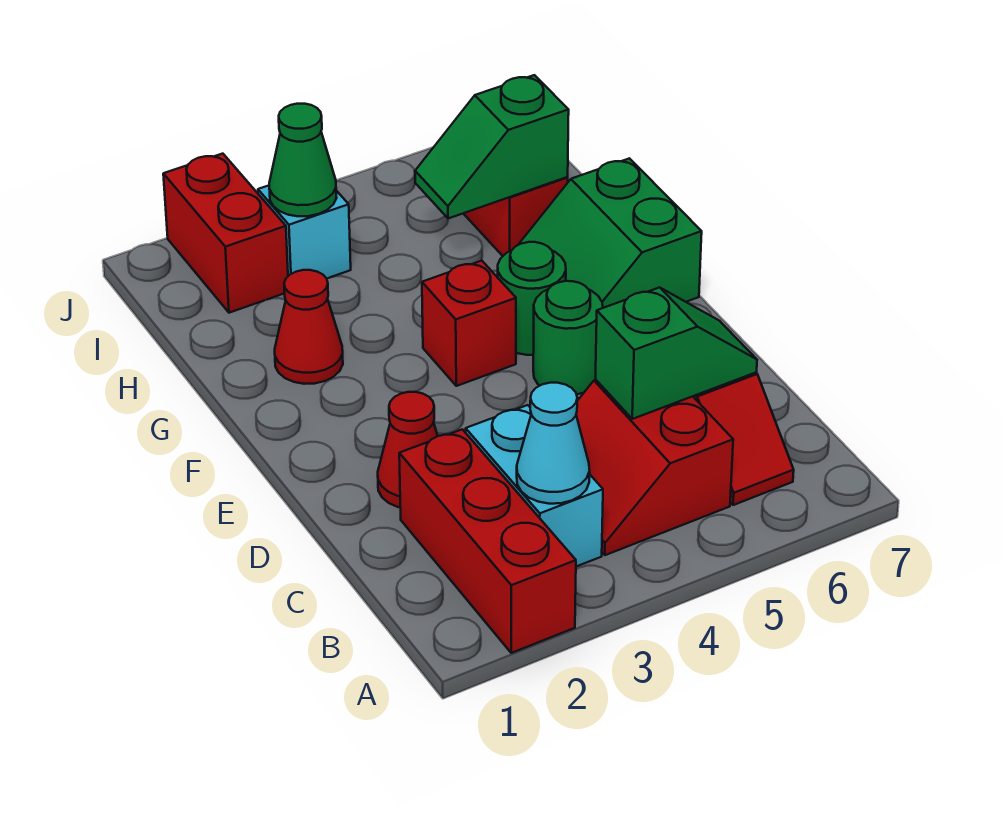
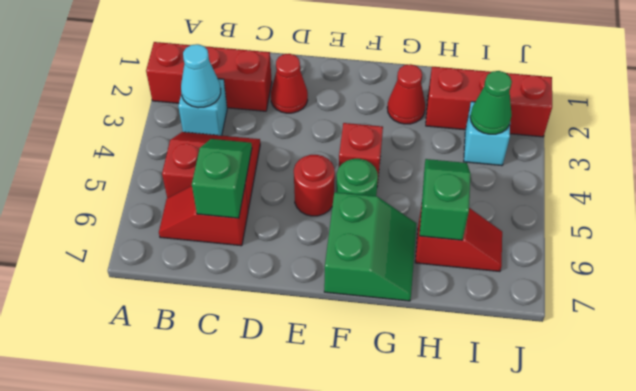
cyan brick B3:C3 level 1 -> cyan brick B3 level 1
green slope C5:C6 level 2 top 5 -> green slope C5:C6 level 2 top 6
green round brick E5 level 1 -> red round brick E5 level 1
green slope F6:G7 level 1 top 7 -> green slope F6:G7 level 1 top F
red brick I2:J2 level 1 -> red brick H2:J2 level 1

